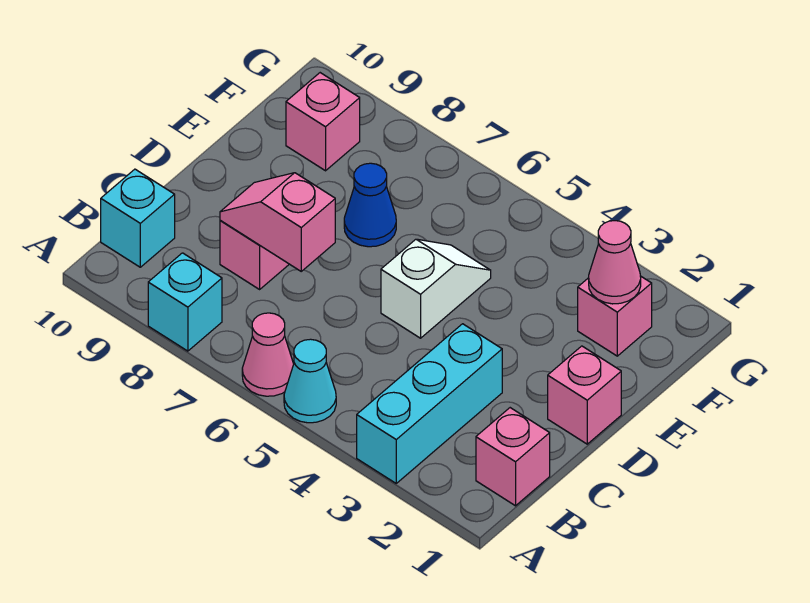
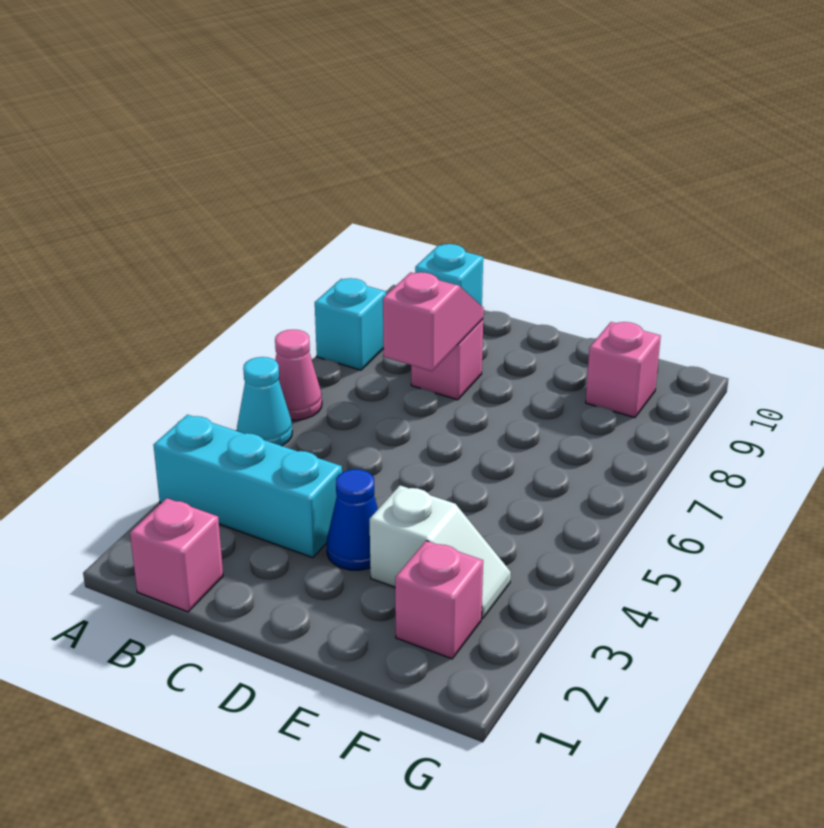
pink brick D1 level 1 -> none
white slope D5:E5 level 1 top D -> white slope E3:F3 level 1 top E
blue cone E7 level 1 -> blue cone D3 level 1
pink cone F2 level 2 -> none

